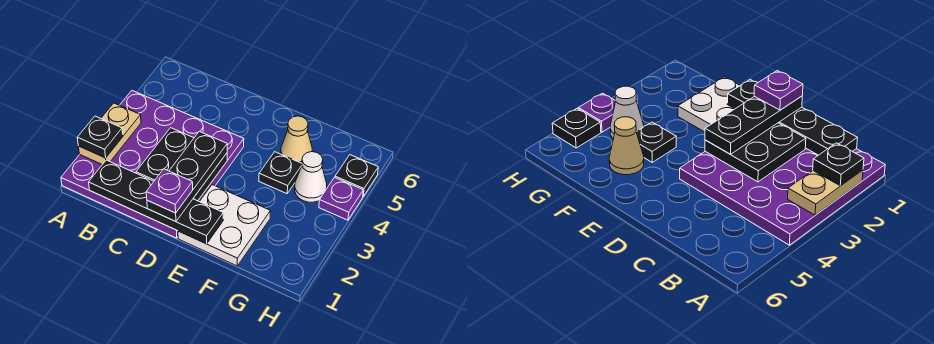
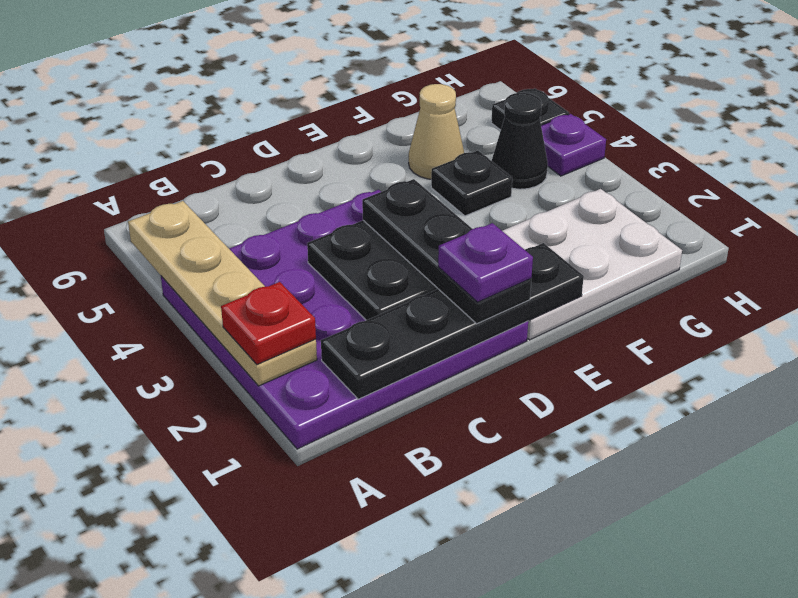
tan plate A2:A3 level 2 -> tan plate A2:A5 level 2
black plate A2 level 3 -> red plate A2 level 3
white plate E1:F2 level 1 -> white plate E1:G2 level 1
white cone G4 level 1 -> black cone G4 level 1

